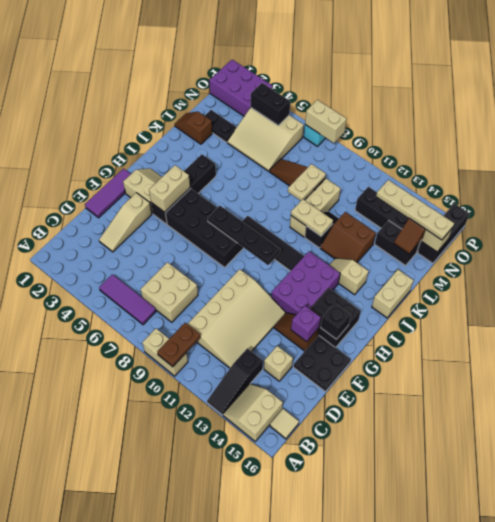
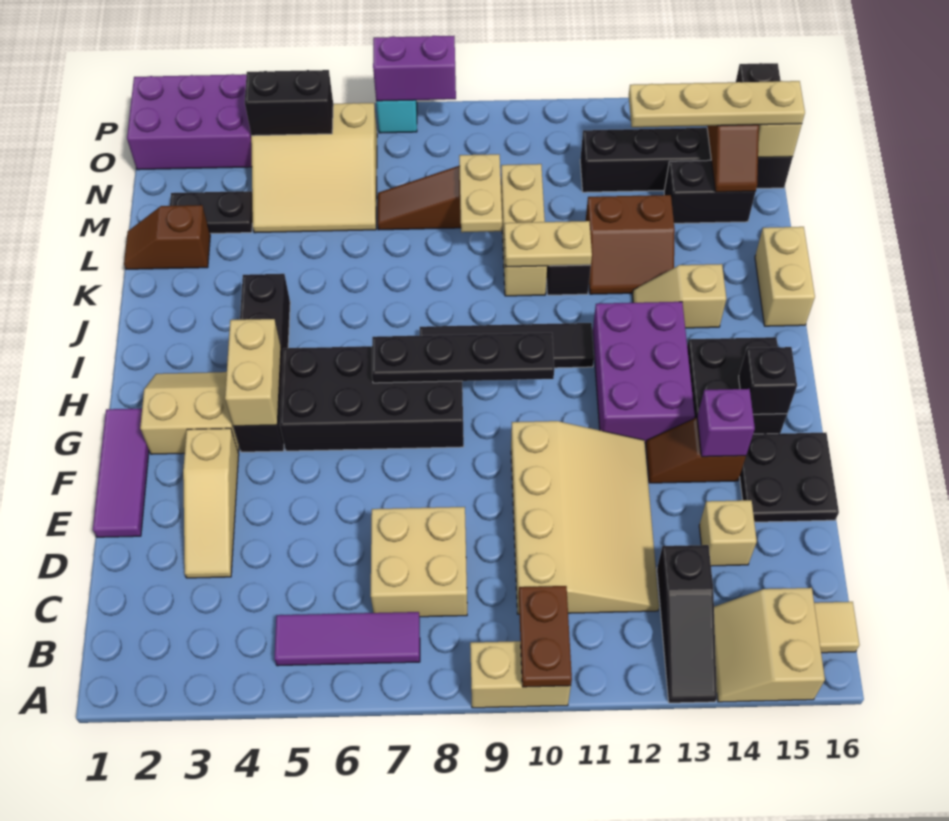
tan brick P7:P8 level 2 -> purple brick P7:P8 level 2

